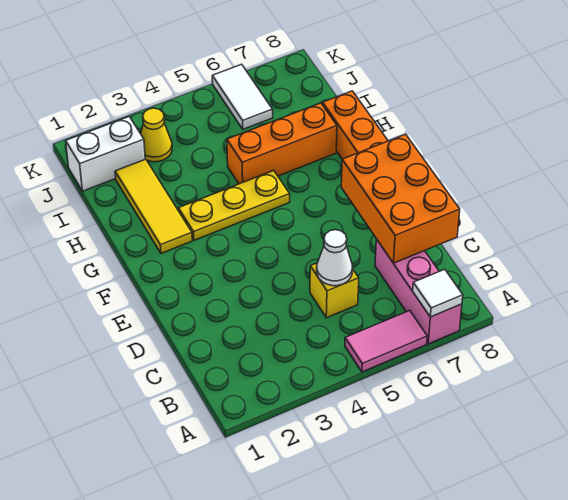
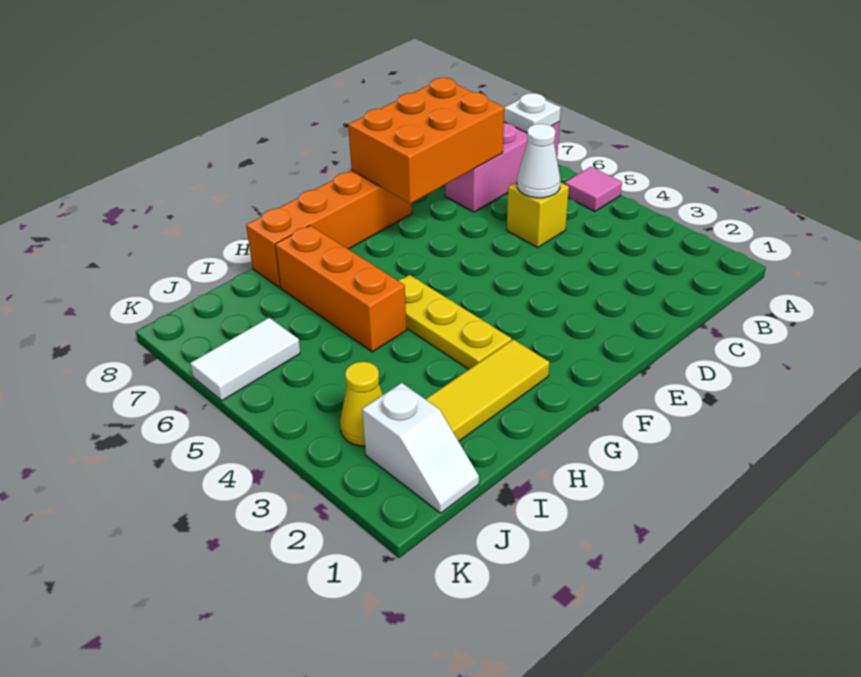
pink tile A5:A6 level 1 -> pink tile A5 level 1
white tile A7 level 2 -> white plate A7 level 2
white brick J1:J2 level 1 -> white slope J1:J2 level 1 top 2

